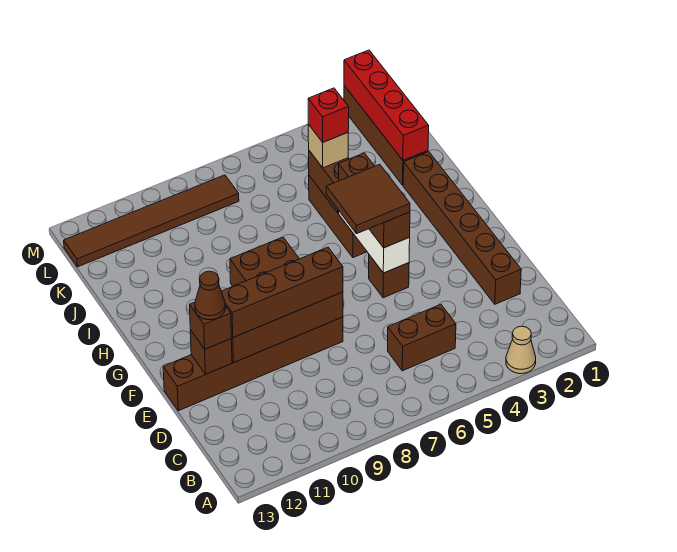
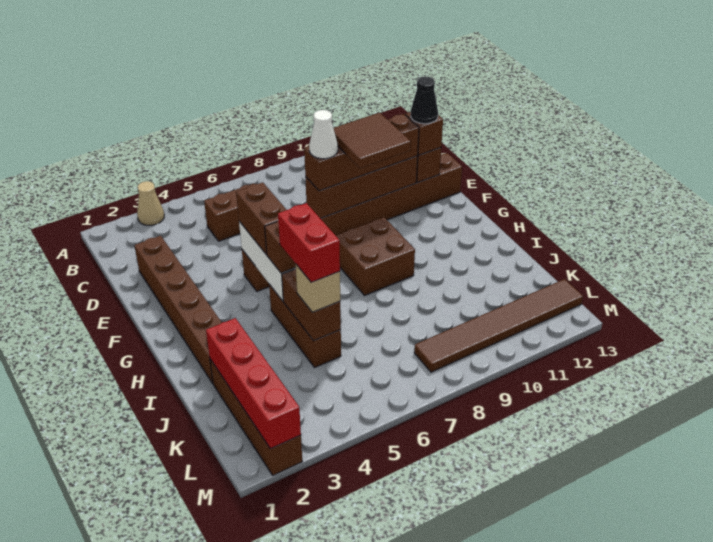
none -> white cone E8 level 4
brown cone E12 level 4 -> black cone E12 level 4
brown tile F5:G6 level 4 -> brown tile E9:F10 level 4
red brick J5 level 4 -> red brick I5:J5 level 4

